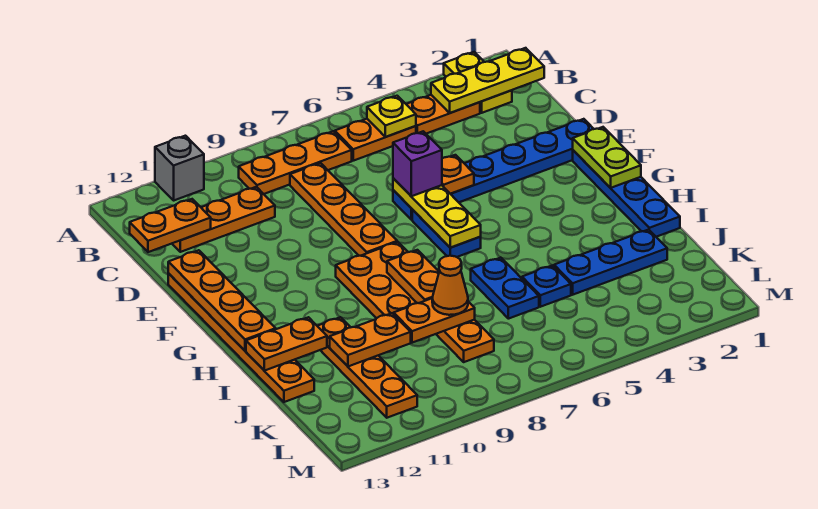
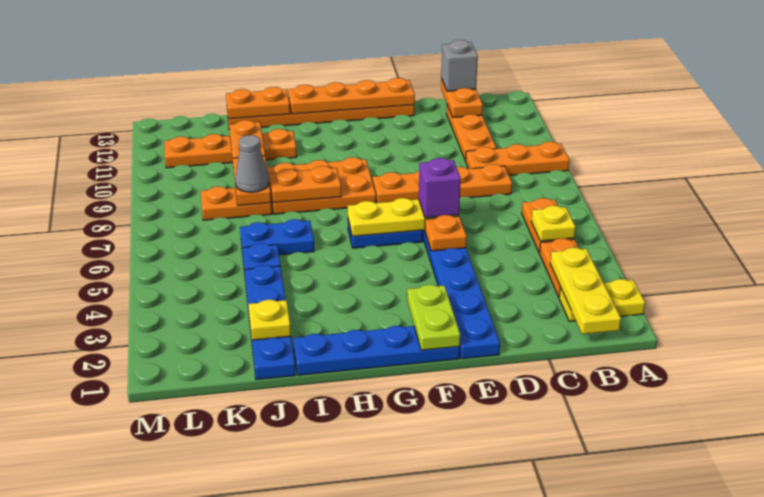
grey brick A11 level 1 -> grey brick C13 level 3
orange plate B7:B9 level 1 -> orange plate A9:C9 level 1
lime plate F1:G1 level 2 -> lime plate F1:F2 level 2
orange plate I12:I13 level 2 -> orange plate I13:J13 level 2
blue plate J2:J4 level 1 -> blue plate J1:J4 level 1
none -> yellow plate J2 level 2
orange cone J8 level 3 -> grey cone J8 level 3

